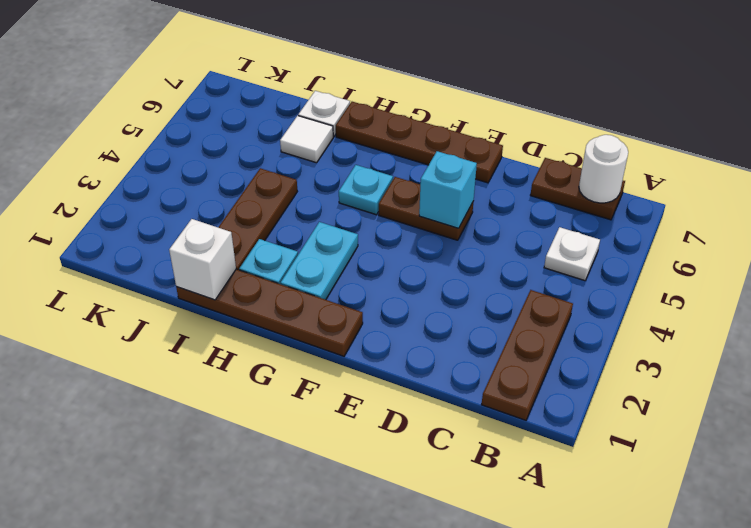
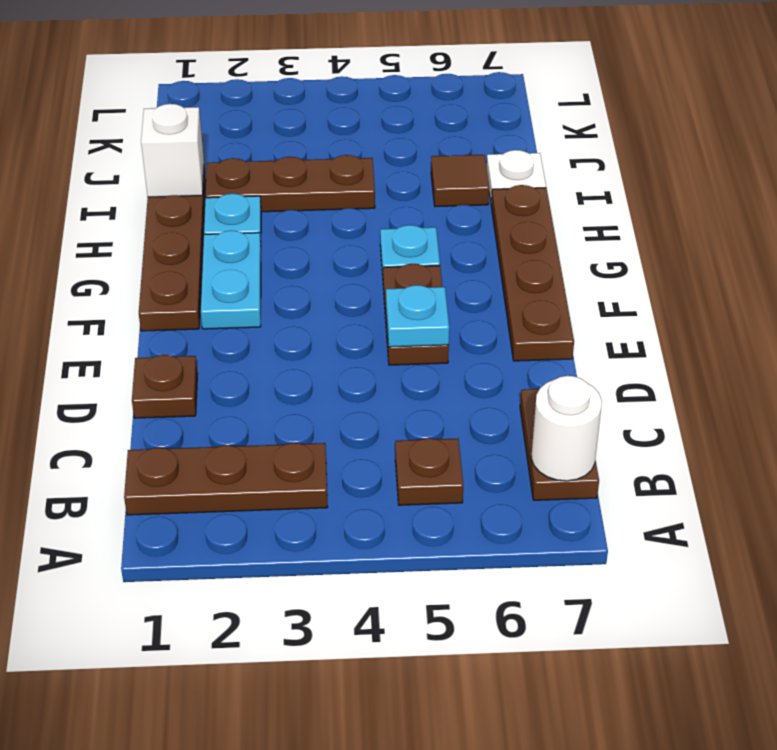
white plate B5 level 1 -> brown plate B5 level 1
none -> brown plate D1 level 1
cyan brick E5 level 2 -> cyan plate E5 level 2
cyan plate G2:G3 level 1 -> cyan plate F2:G2 level 1
white tile I6 level 1 -> brown tile I6 level 1

